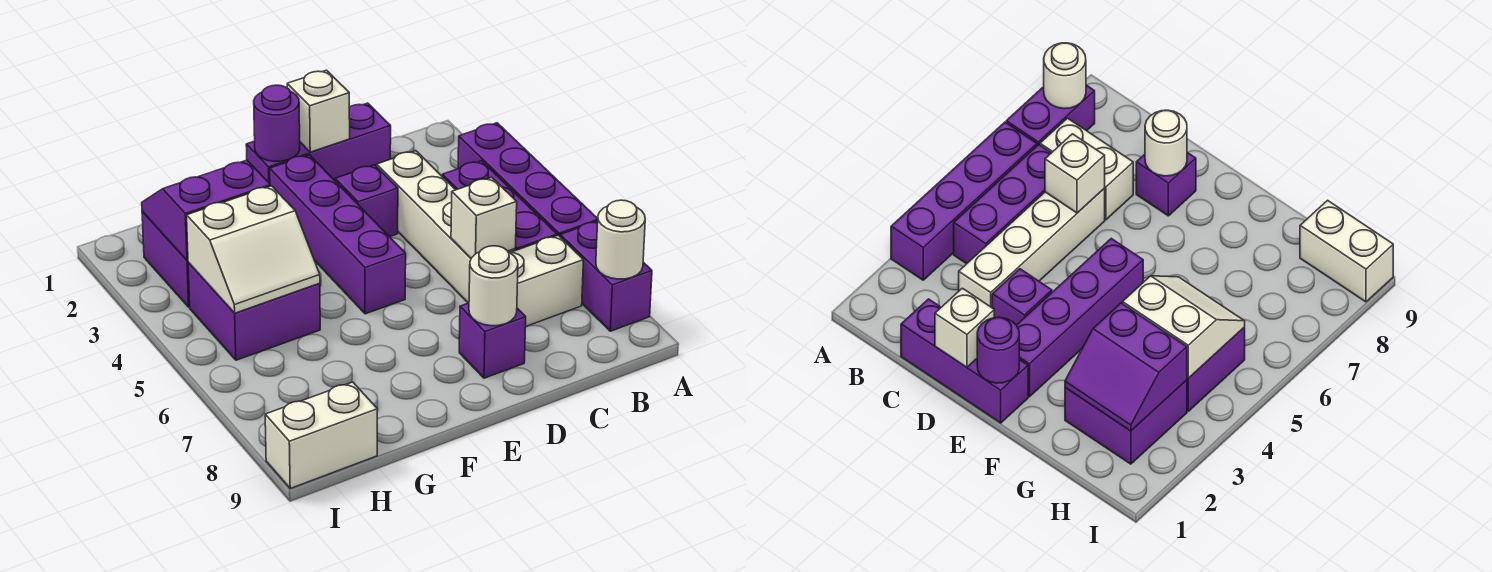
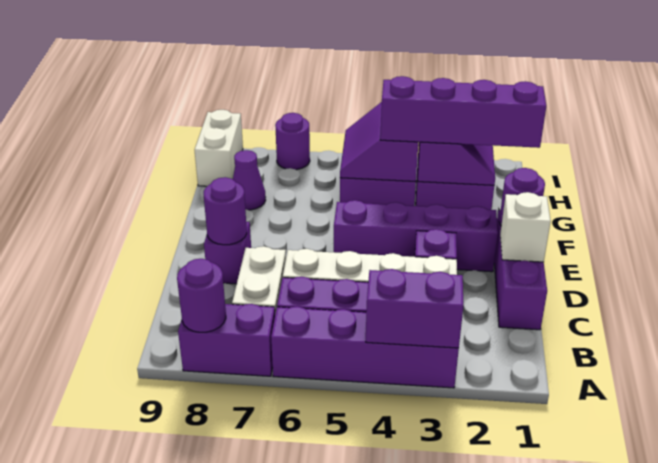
none -> purple brick A3:A4 level 2
white round brick A8 level 2 -> purple round brick A8 level 2
white brick C6 level 2 -> none
white round brick D8 level 2 -> purple round brick D8 level 2
none -> purple brick G1:G4 level 3
white slope G4:H5 level 2 top 4 -> purple slope G4:H5 level 2 top 4
none -> purple cone G8 level 1
none -> purple round brick I7 level 1

